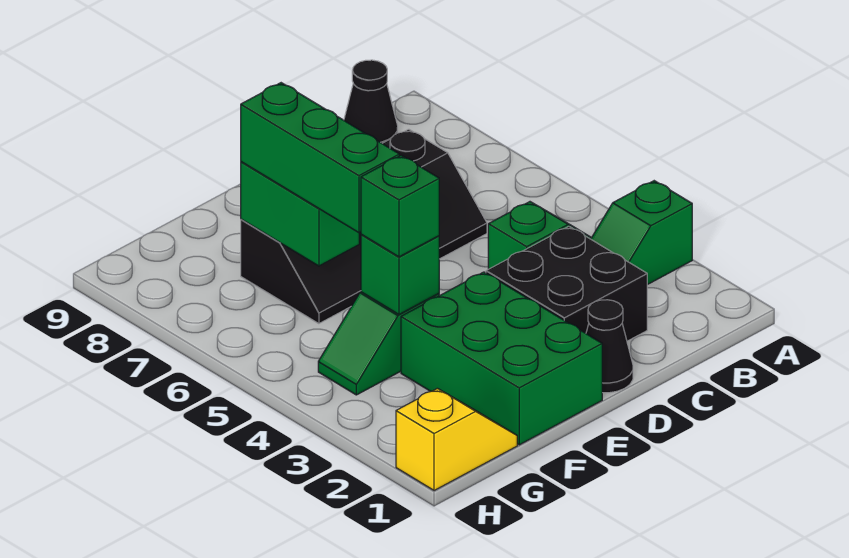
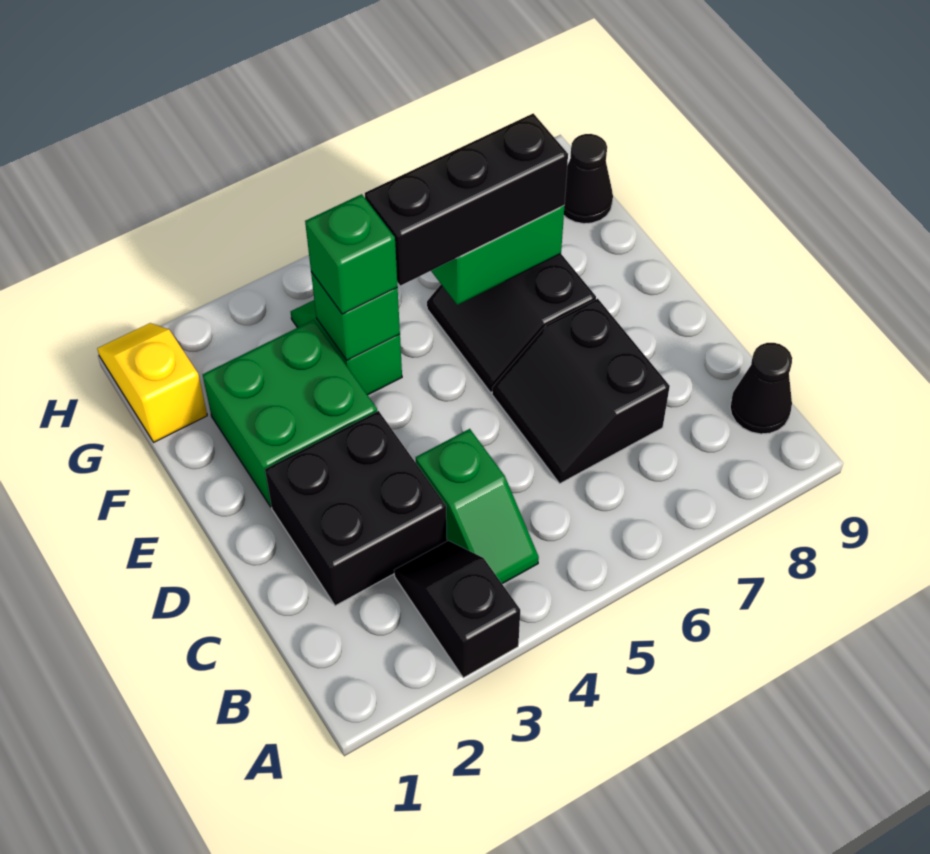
green slope A3:B3 level 1 top A -> black slope A3:B3 level 1 top A
black cone D1 level 1 -> black cone G9 level 1
green brick E1:F3 level 1 -> green brick E2:F3 level 1
green brick F5:F7 level 3 -> black brick F5:F7 level 3
yellow slope G1:H1 level 1 top H -> yellow slope G1:H1 level 1 top G

